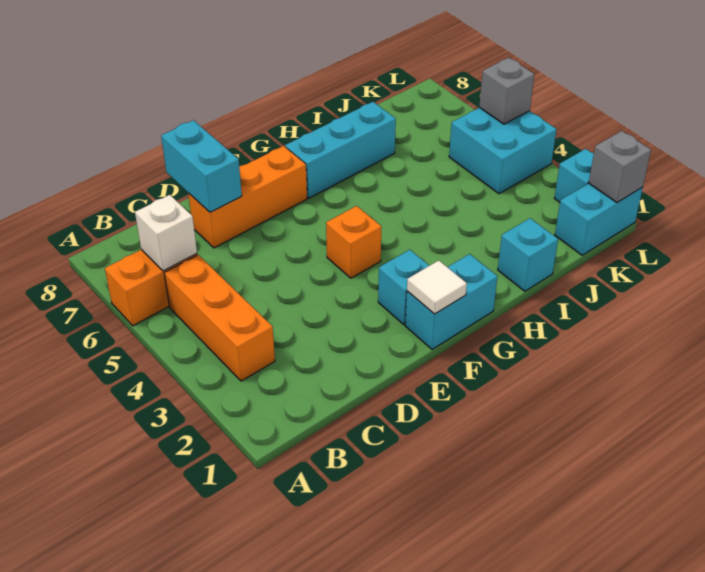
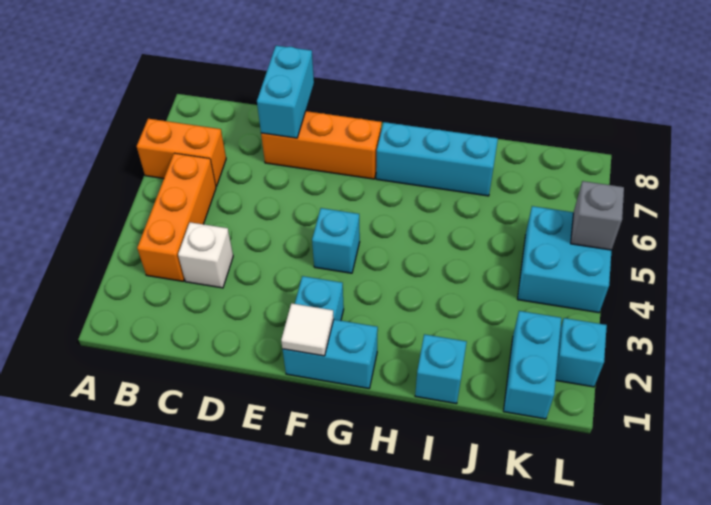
white brick B6 level 2 -> white brick C3 level 1
orange brick F4 level 1 -> cyan brick F4 level 1
cyan brick K1:L1 level 1 -> cyan brick K1:K2 level 1
grey brick L1 level 2 -> none

